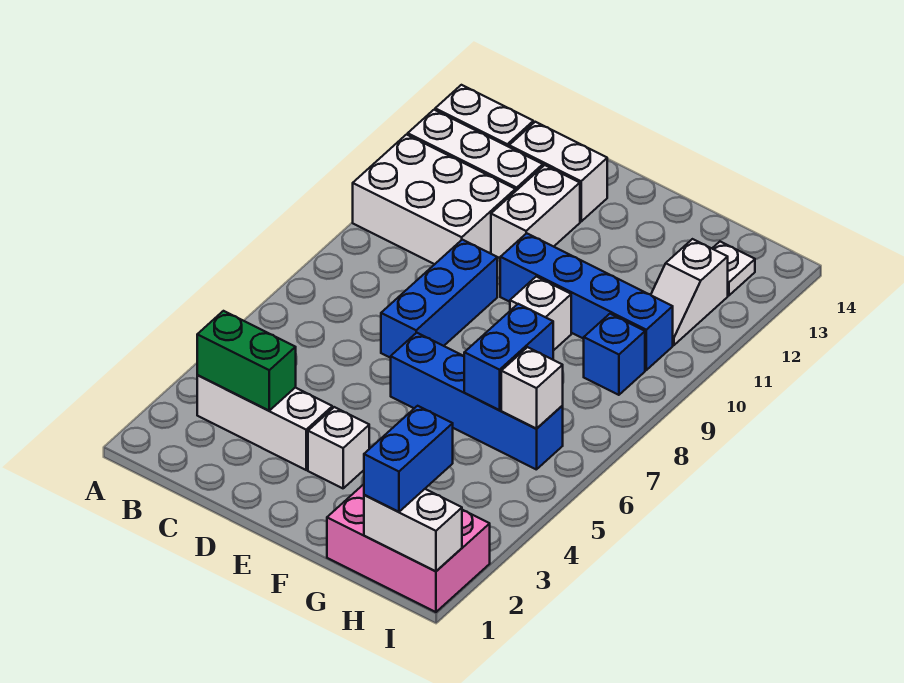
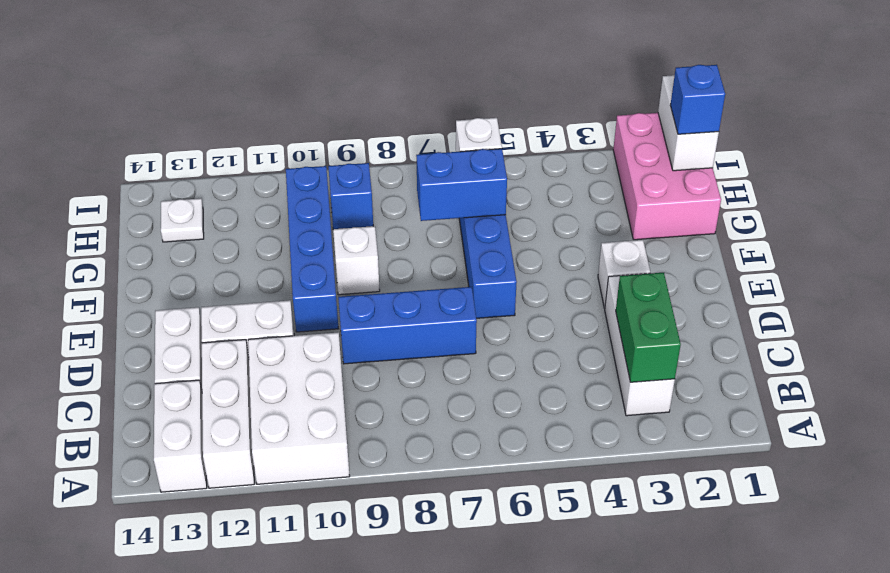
blue brick H1:H2 level 3 -> blue brick H1 level 3
white slope H11:H12 level 1 top 12 -> none

